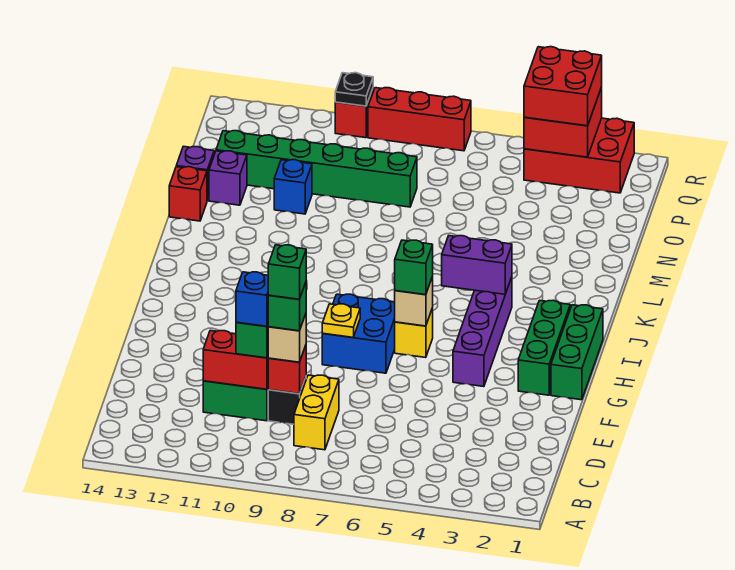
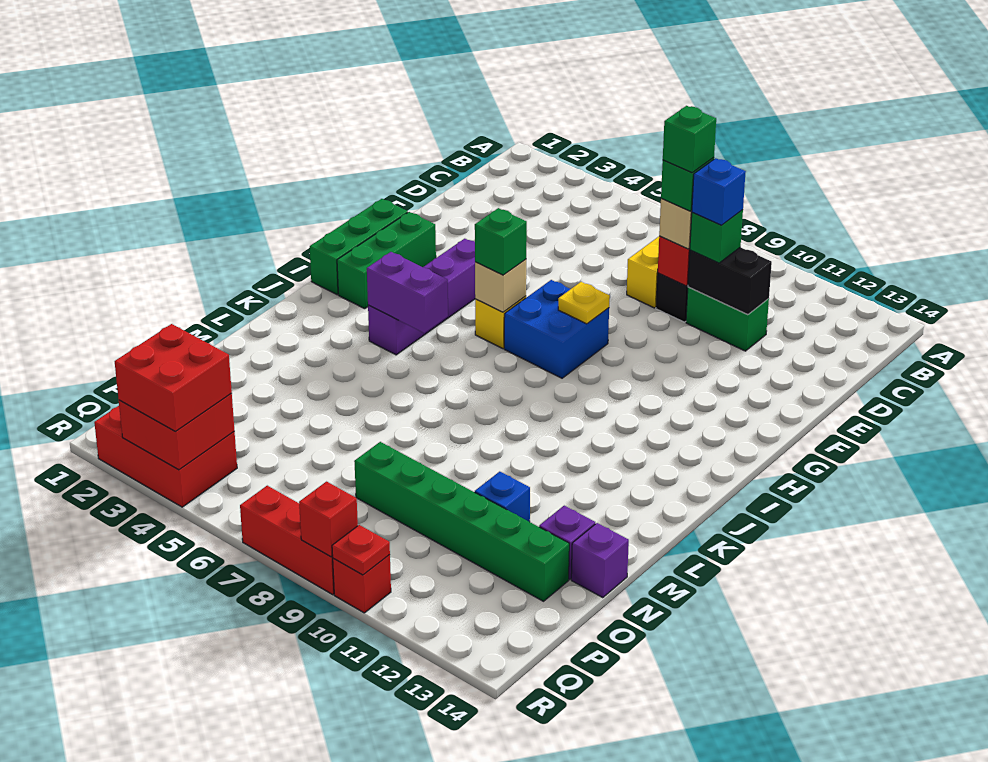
red brick D10:D11 level 2 -> black brick D10:D11 level 2
red brick M14 level 1 -> red brick R9 level 2
black plate R10 level 2 -> red plate R10 level 2

